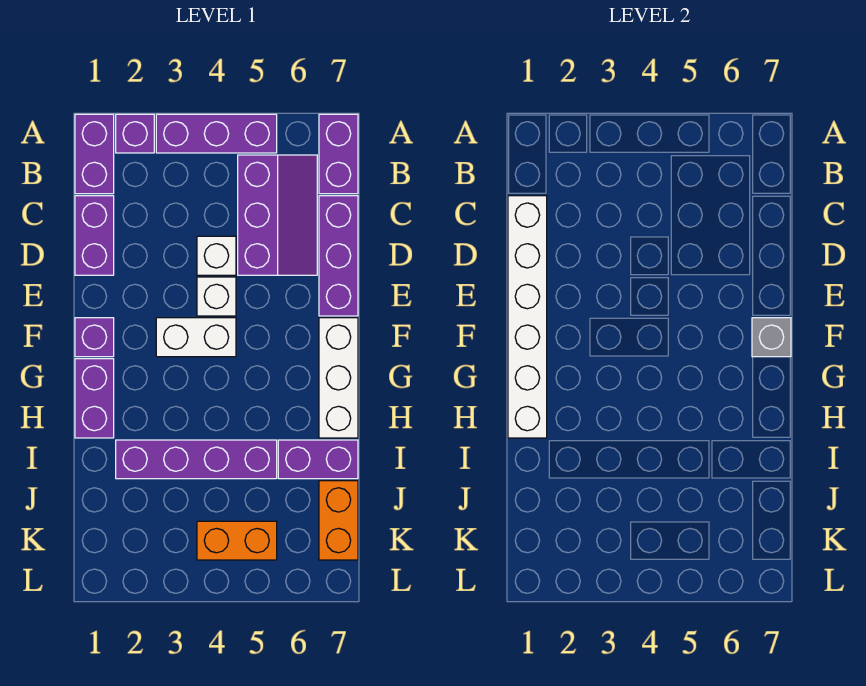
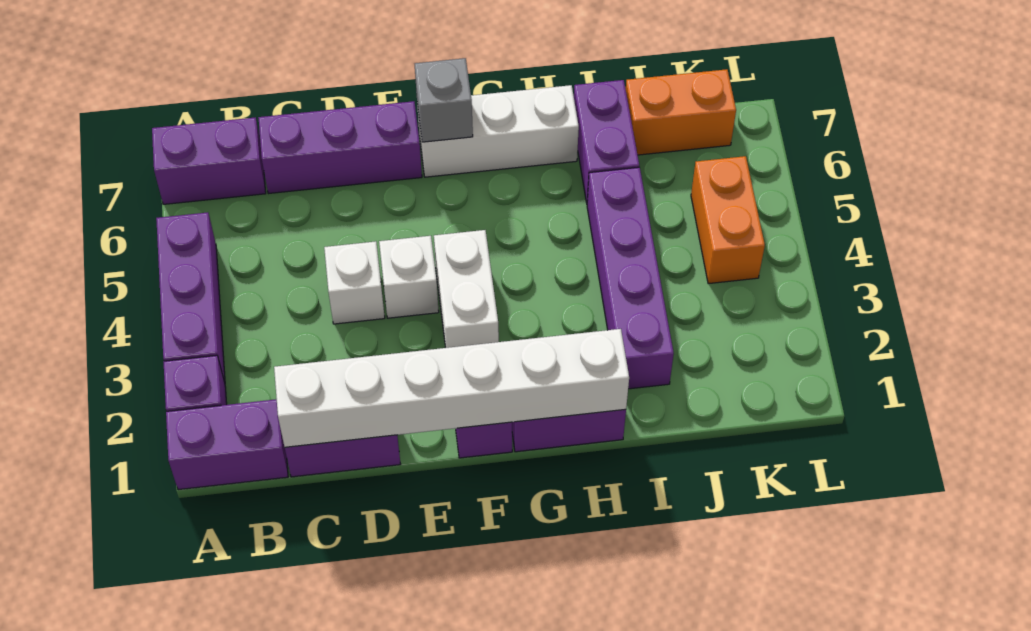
purple slope B5:D6 level 1 top 5 -> none

